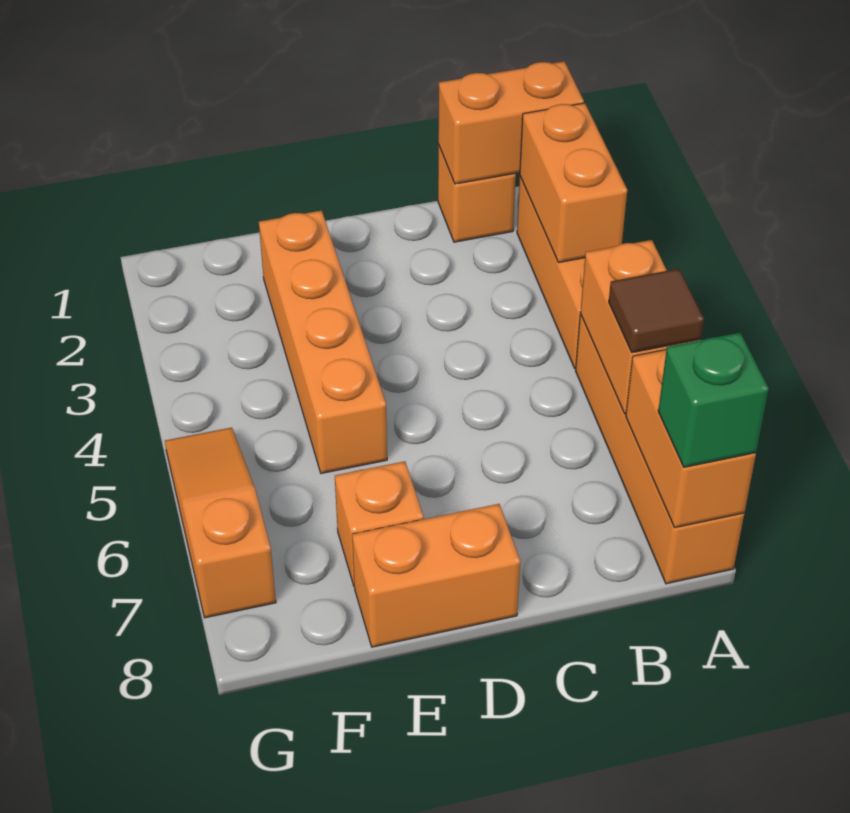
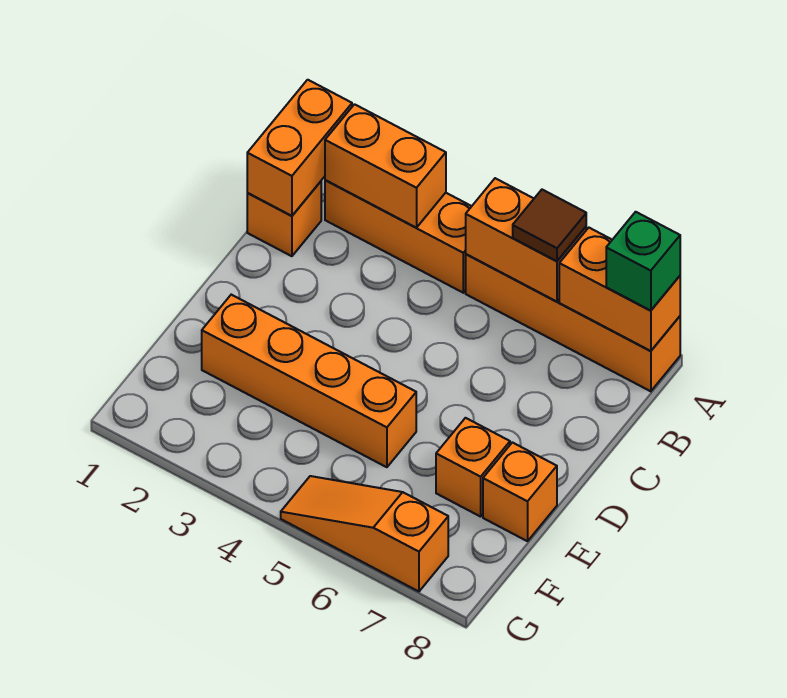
orange brick D8:E8 level 1 -> orange brick E8 level 1

